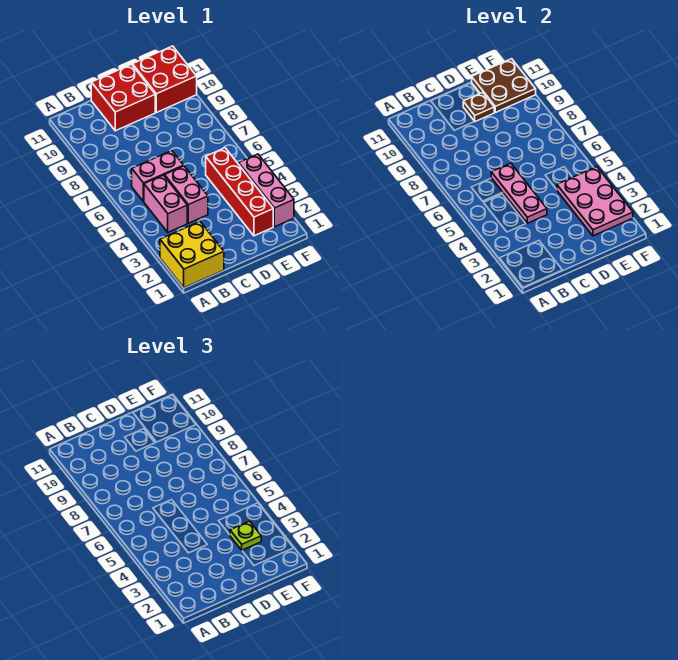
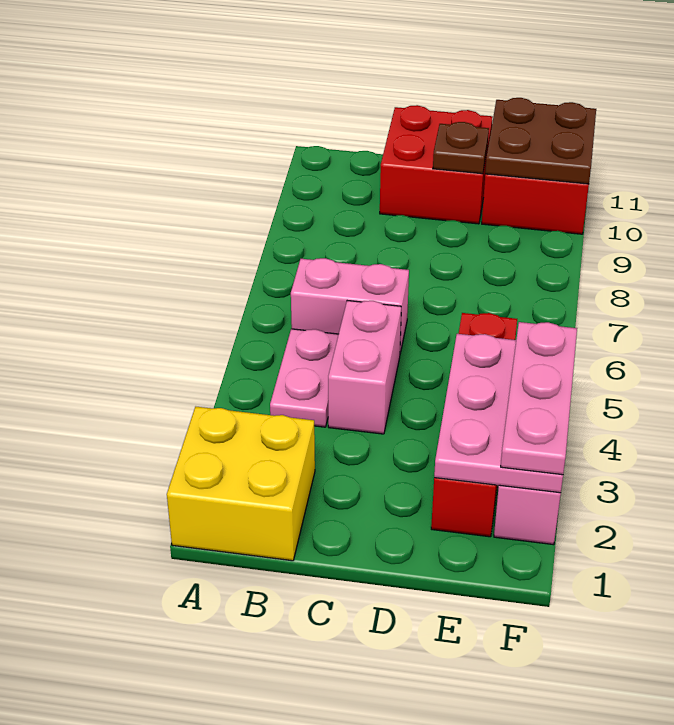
pink brick B4:B5 level 1 -> pink plate B4:B5 level 1
pink plate C4:C6 level 2 -> pink plate F2:F4 level 3
lime plate E3 level 3 -> none

